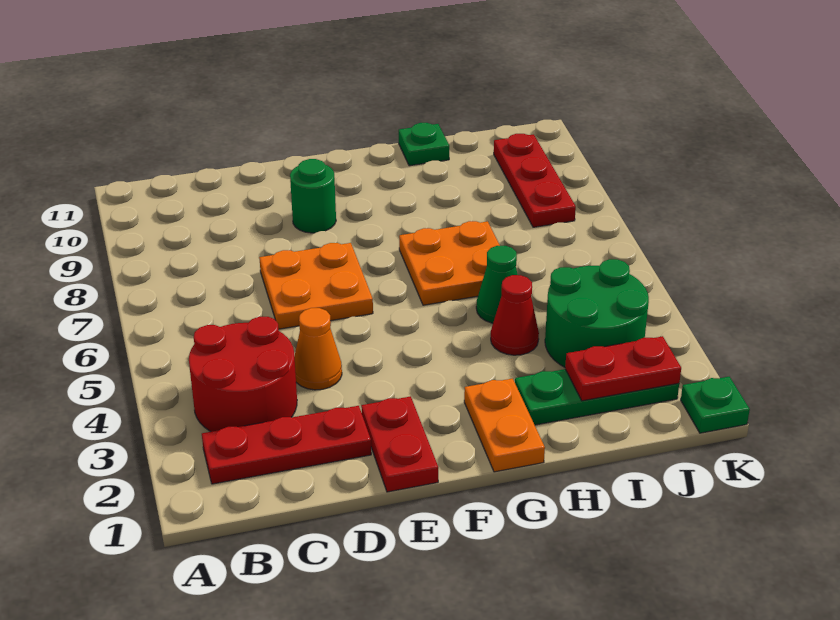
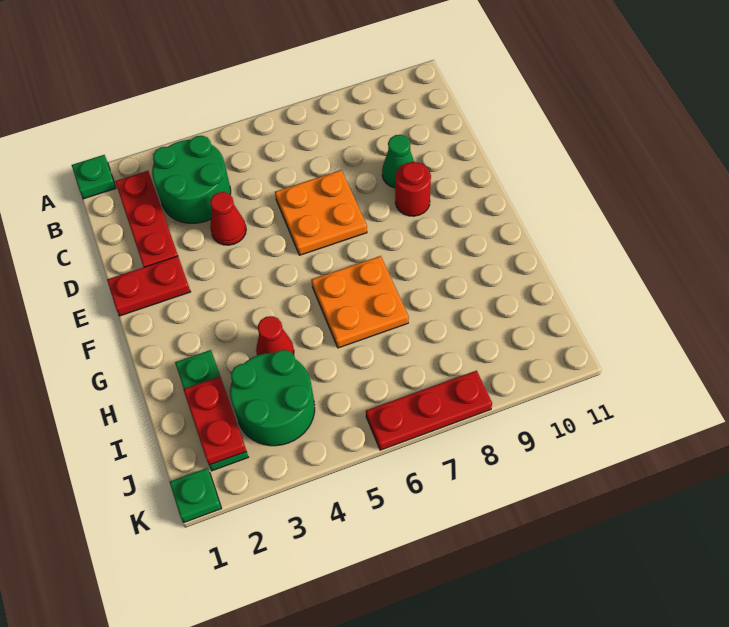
red round brick B3:C4 level 1 -> green round brick B3:C4 level 1
orange cone D4 level 1 -> red cone D4 level 1
green round brick E9 level 1 -> red round brick E9 level 1
orange plate G1:G2 level 1 -> none
green cone H5 level 1 -> green cone D9 level 1
green plate H11 level 1 -> green plate A1 level 1
red plate J8:J10 level 1 -> red plate K6:K8 level 1

